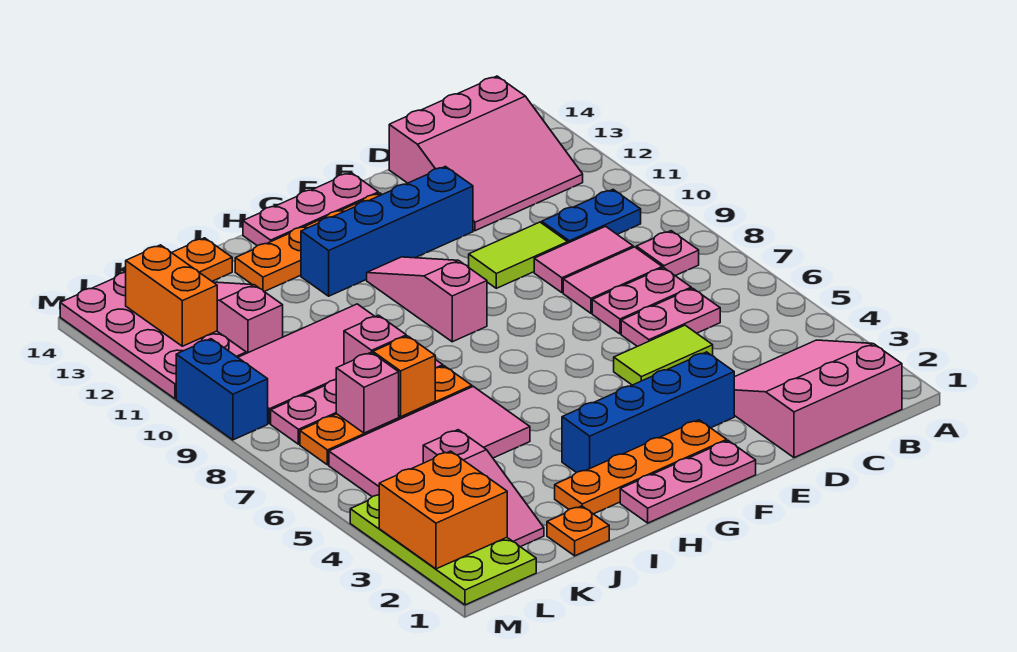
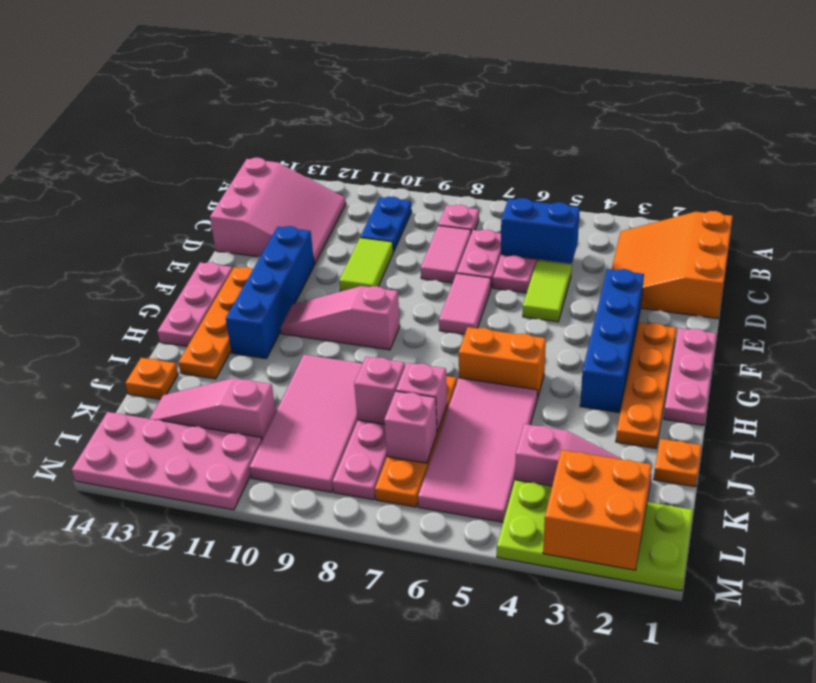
pink slope B1:D3 level 1 top 1 -> orange slope B1:D3 level 1 top 1
pink tile C9:D9 level 1 -> pink tile E7:F7 level 1
orange brick J7 level 2 -> pink brick J7 level 2
orange brick L12:L13 level 2 -> orange brick H5:H6 level 1
blue brick M9:M10 level 1 -> blue brick C5:C6 level 2

